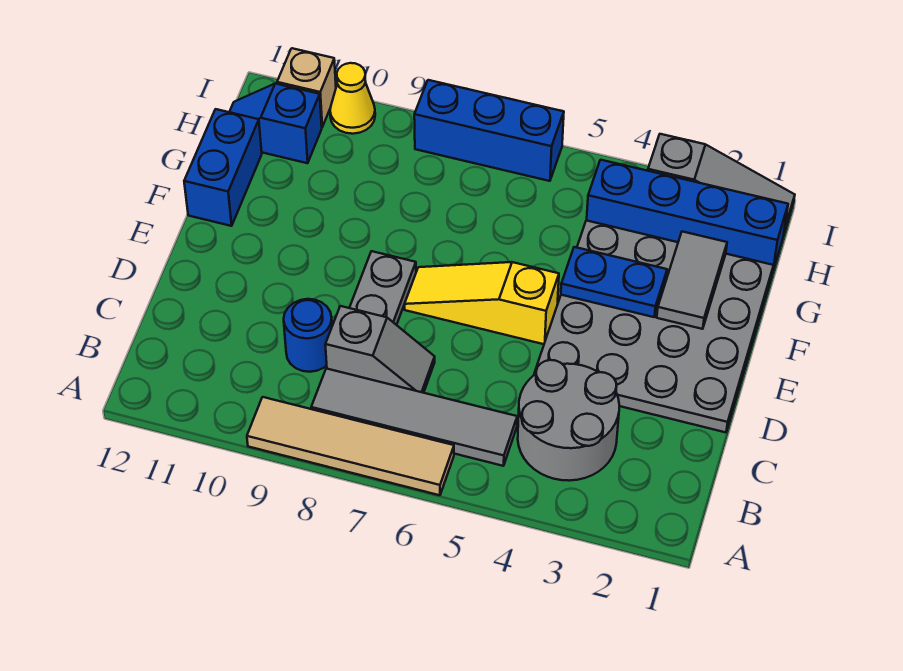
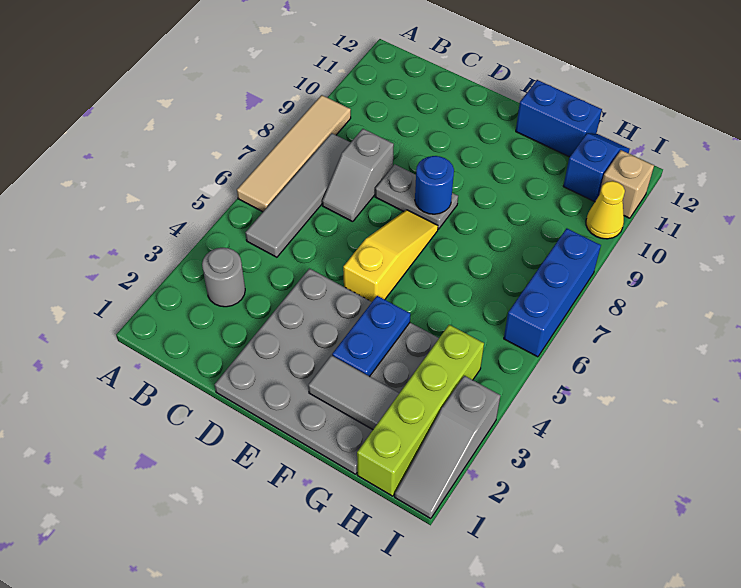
grey round brick B3:C4 level 1 -> grey round brick B3 level 1
blue round brick C9 level 1 -> blue round brick E8 level 2
blue brick H1:H4 level 1 -> lime brick H1:H4 level 1

